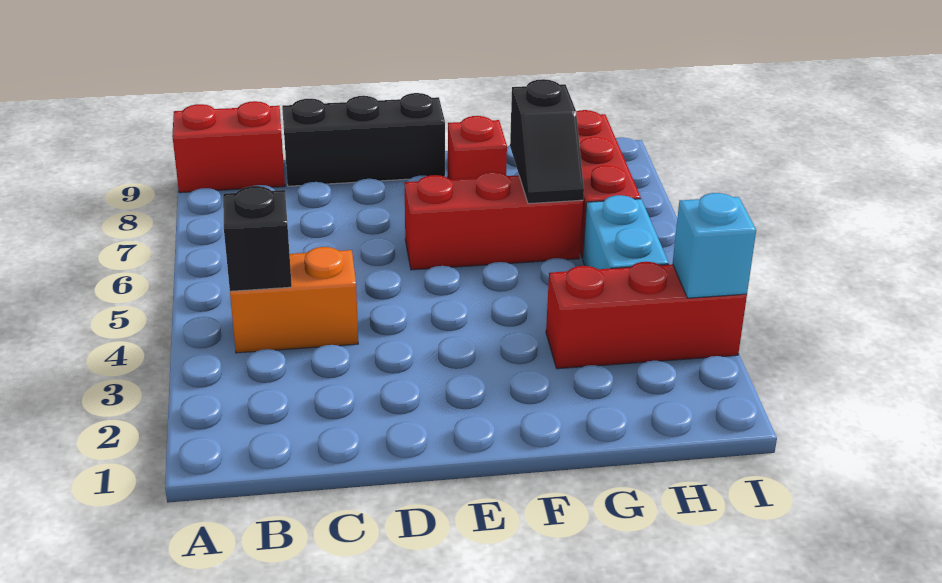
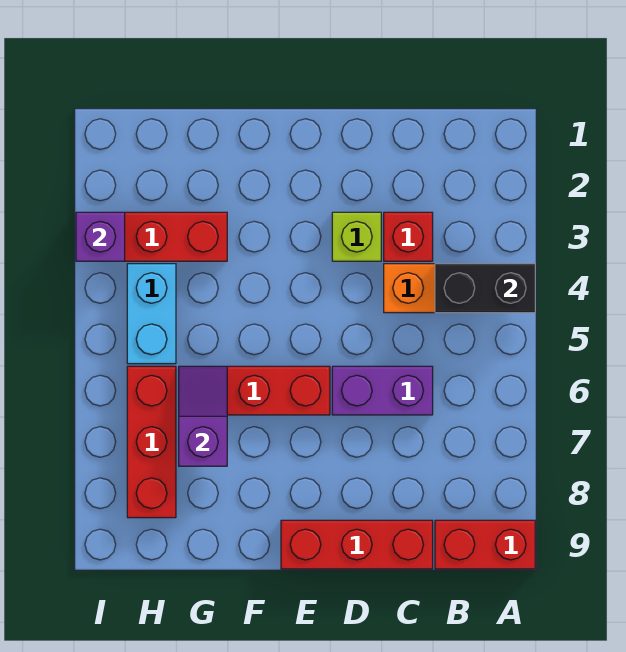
black brick B4 level 2 -> black brick A4:B4 level 2
none -> purple brick C6:D6 level 1
black brick C9:E9 level 1 -> red brick C9:E9 level 1
none -> lime brick D3 level 1
red brick F8 level 1 -> red brick C3 level 1
black slope G6:G7 level 2 top 7 -> purple slope G6:G7 level 2 top 7
cyan brick I3 level 2 -> purple brick I3 level 2

